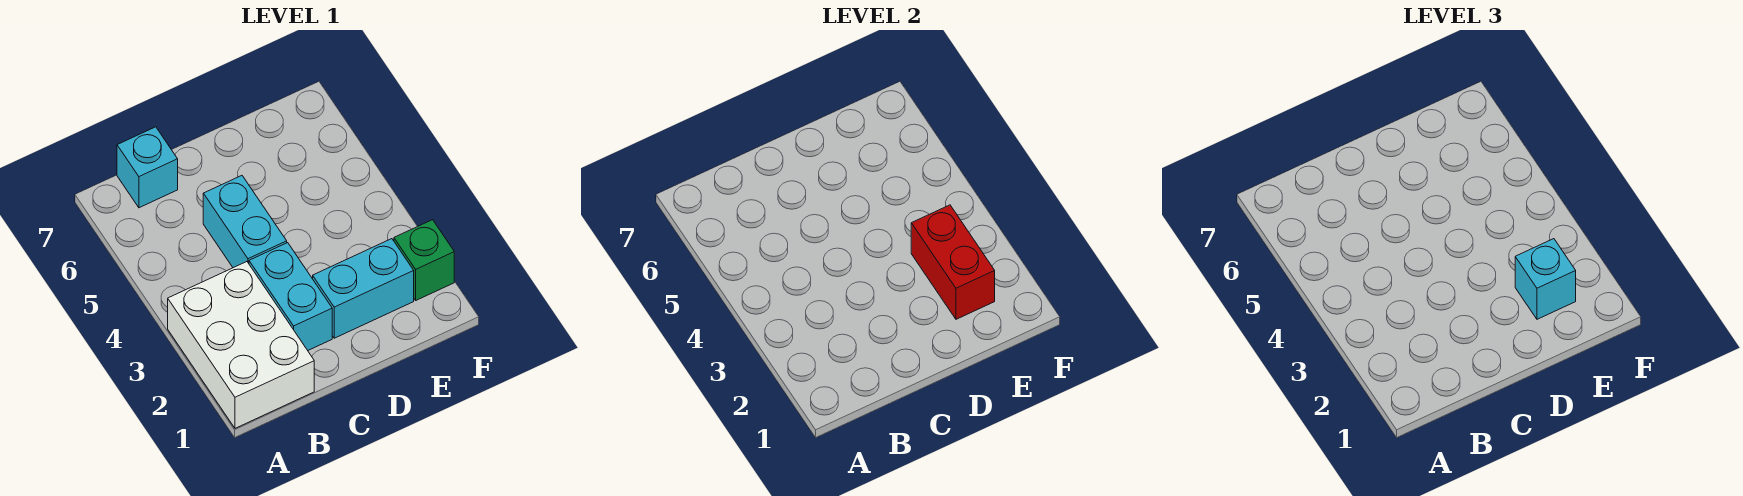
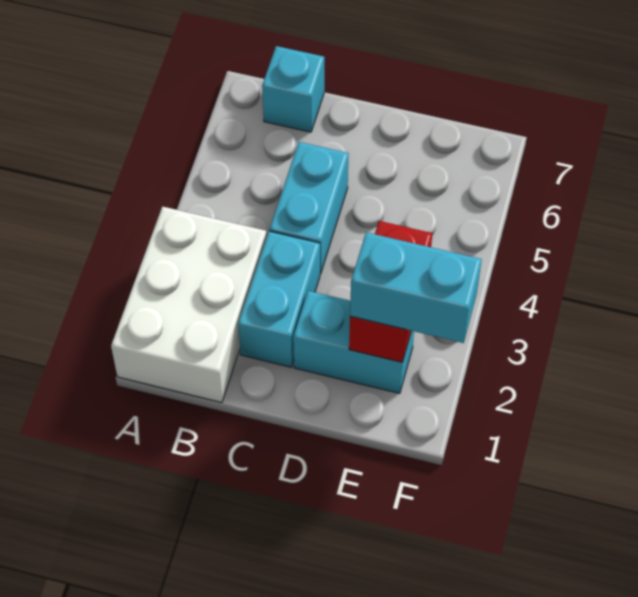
cyan brick E2 level 3 -> cyan brick E2:F2 level 3
green brick F2 level 1 -> none

